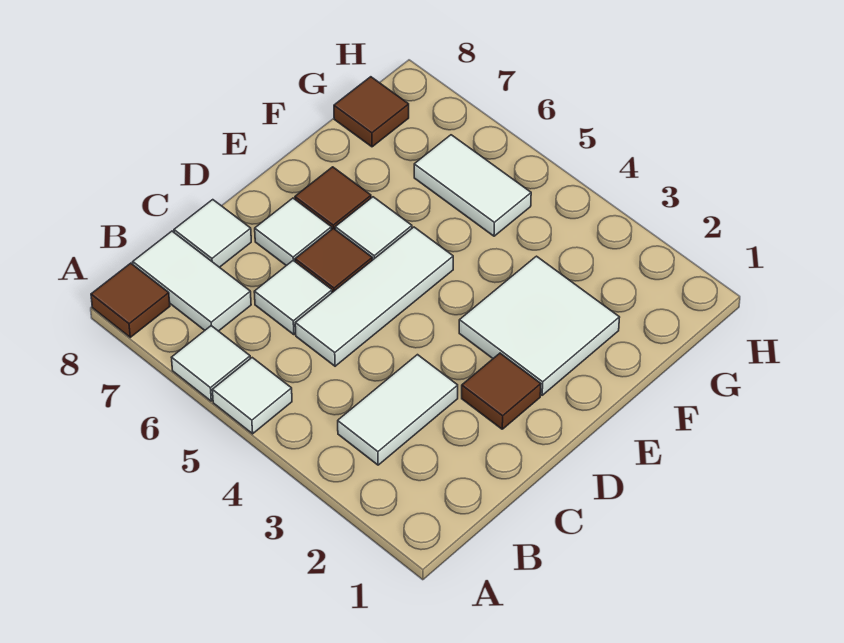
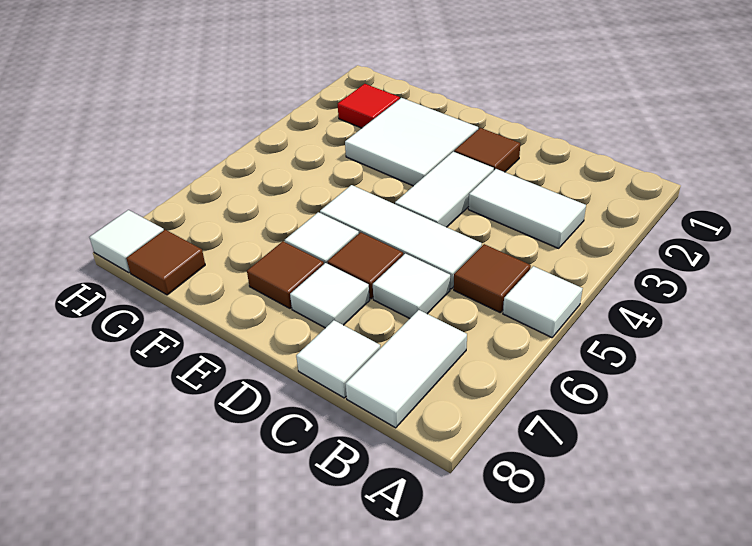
white tile A6 level 1 -> white tile H8 level 1
brown tile A8 level 1 -> brown tile B5 level 1
none -> red tile G2 level 1
white tile G5:G6 level 1 -> white tile D3:D4 level 1

